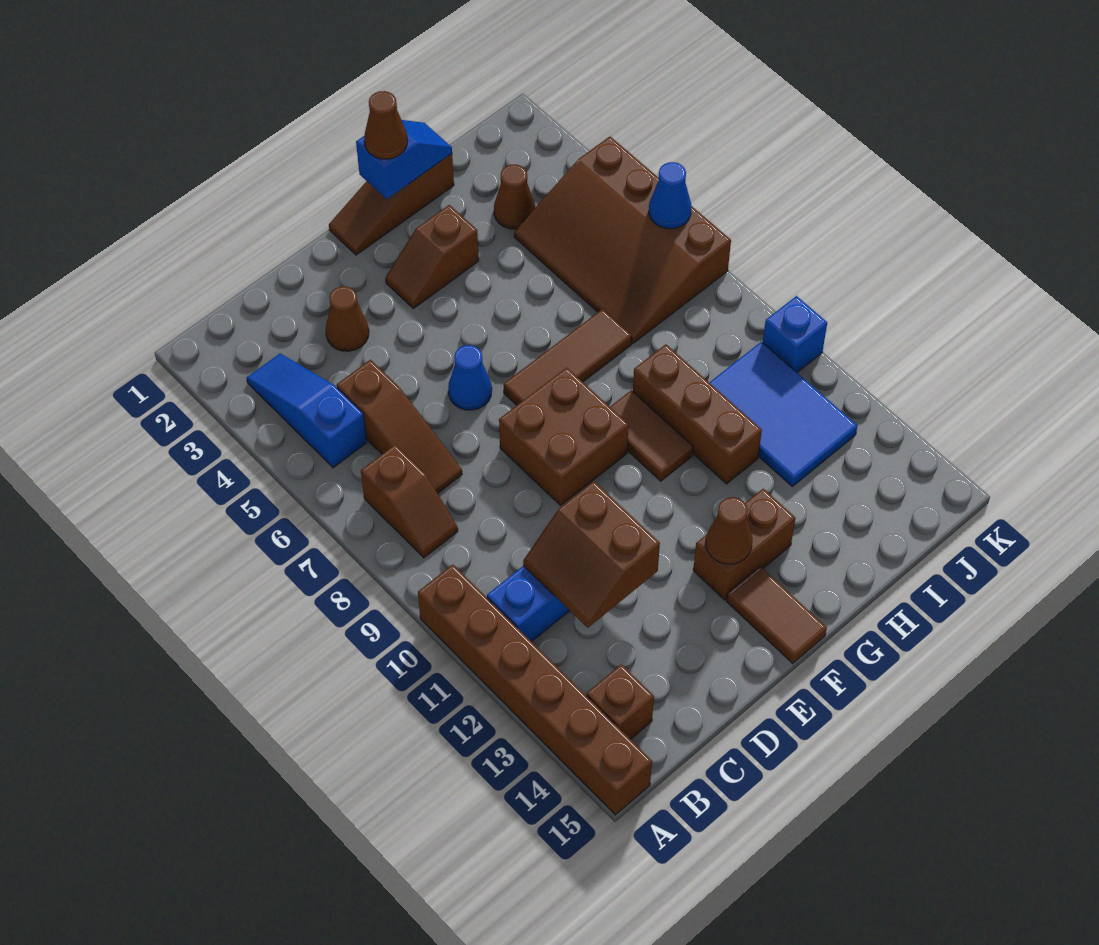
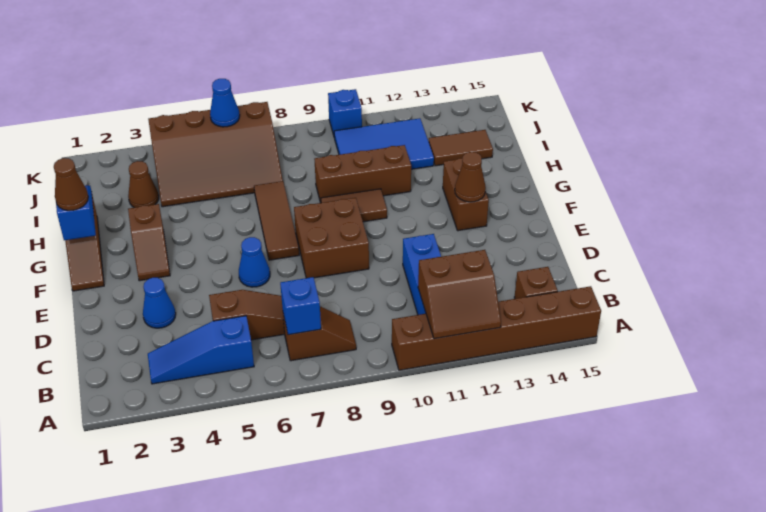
none -> blue brick B7 level 2
brown slope C11:D12 level 2 top D -> brown slope A11:B12 level 2 top B
brown cone D3 level 1 -> blue cone D3 level 1
brown tile F14:F15 level 1 -> brown tile I13:I14 level 1

